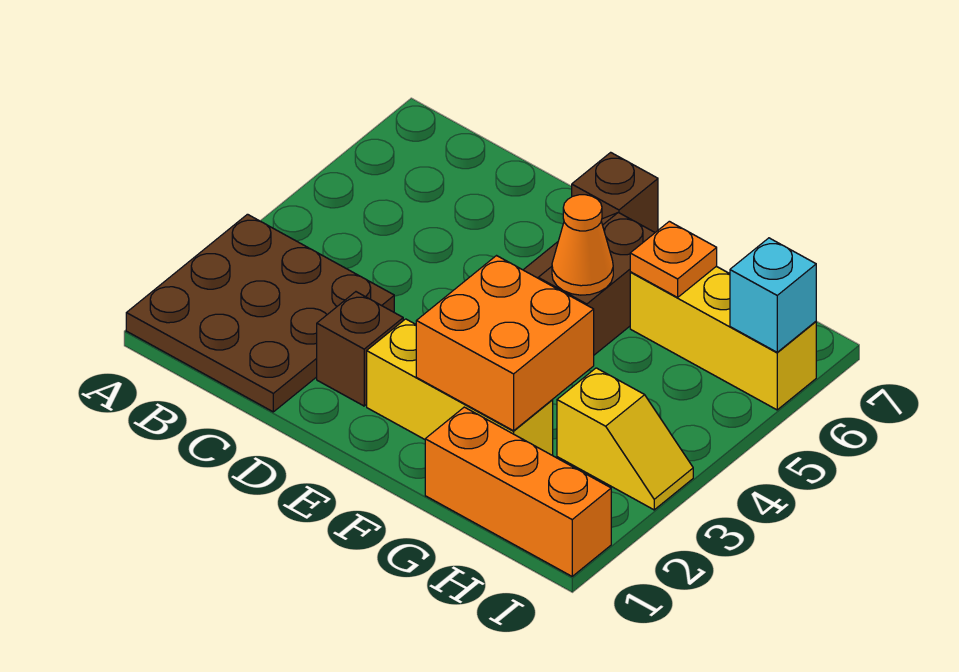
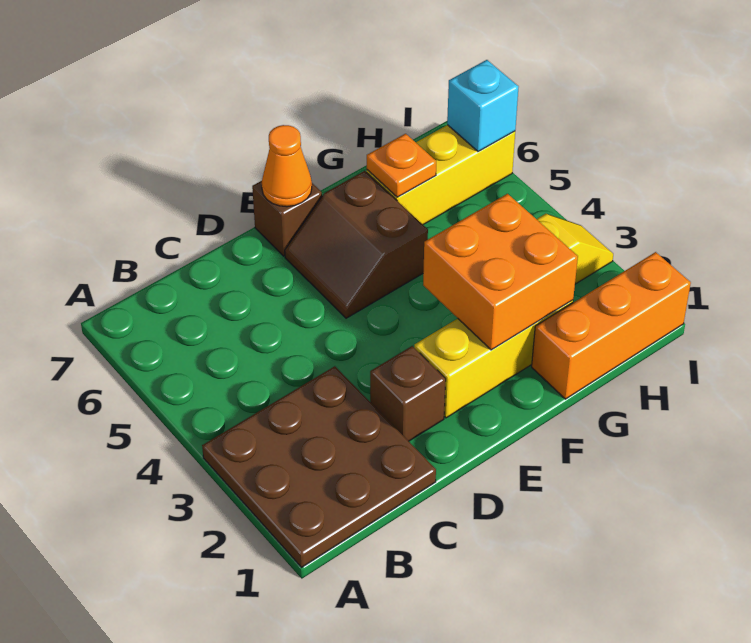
orange cone F5 level 2 -> orange cone E7 level 2

